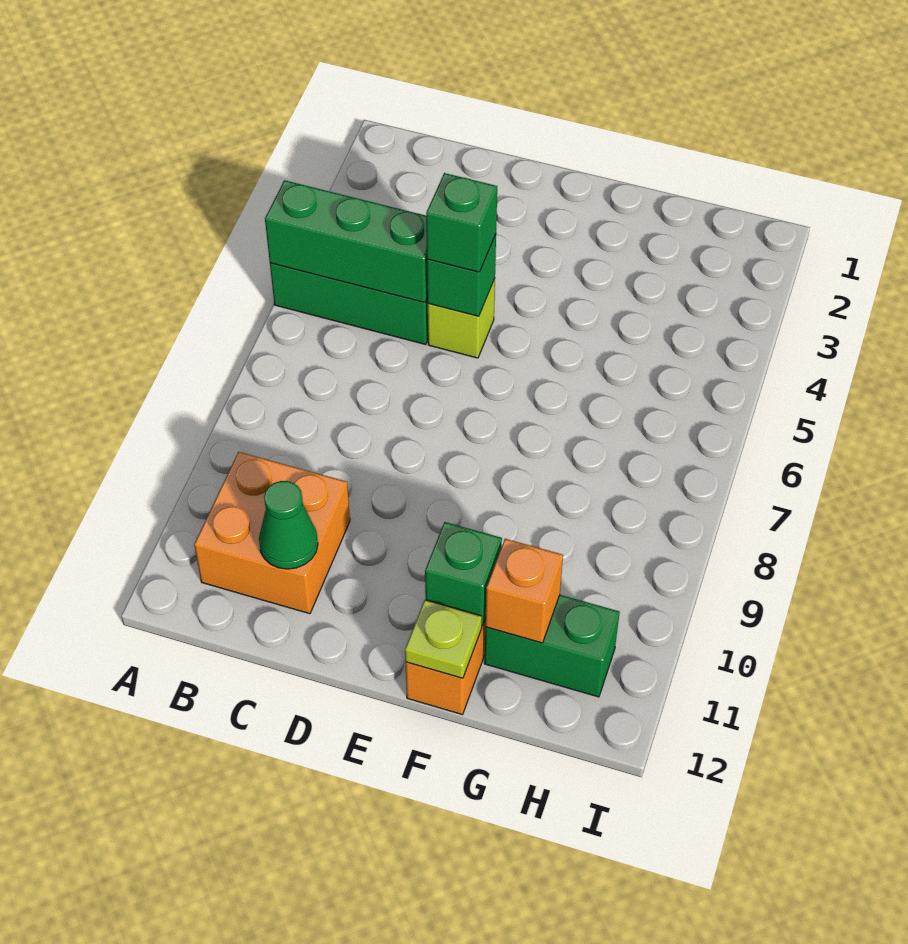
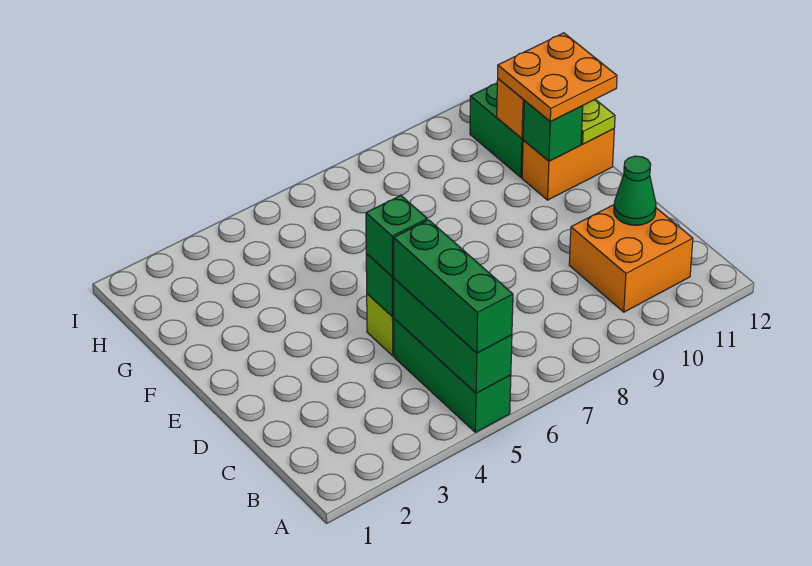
none -> green brick A5:C5 level 3
none -> orange plate F11:G12 level 3

